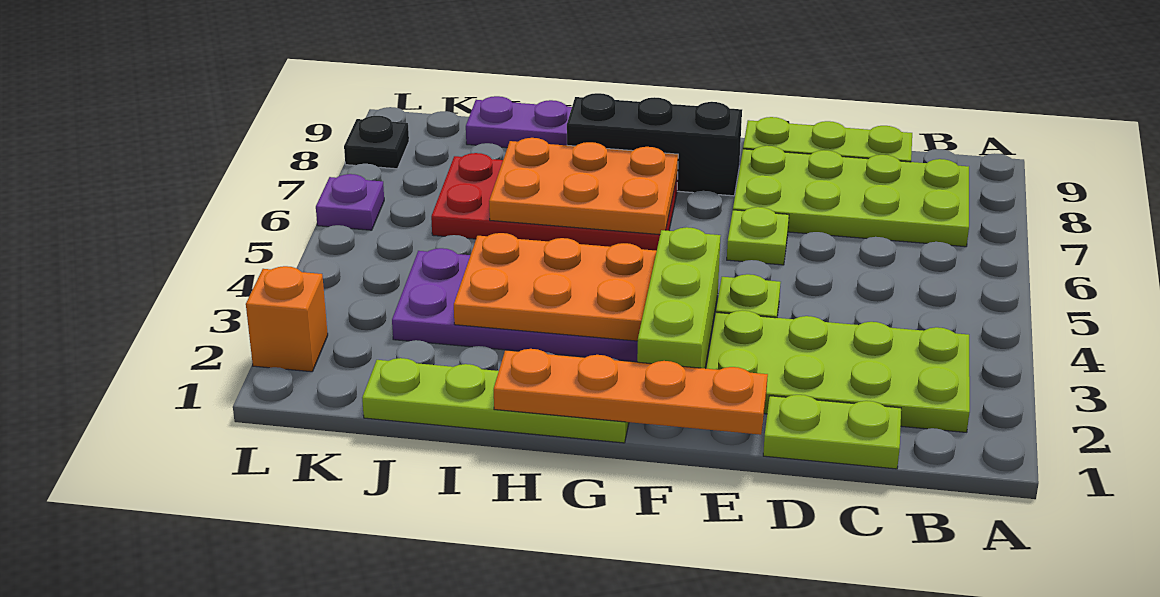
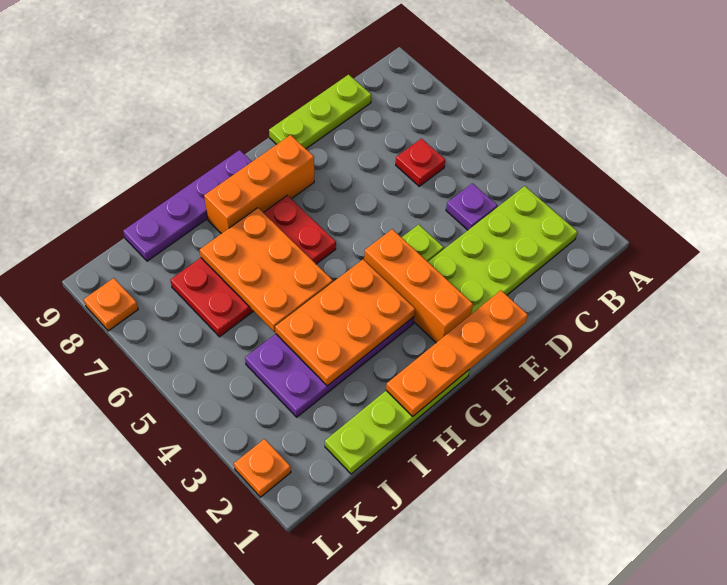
lime plate B7:E8 level 1 -> none
lime plate C1:D1 level 1 -> none
none -> red plate C6 level 1
lime plate E6 level 1 -> none
lime brick F2:F4 level 1 -> orange brick F2:F4 level 1
black brick F8:H8 level 1 -> orange brick F8:H8 level 1
orange plate G6:I7 level 2 -> orange plate H5:I7 level 2
orange brick L2 level 1 -> orange plate L2 level 1
purple plate L6 level 1 -> purple plate C4 level 1
black plate L8 level 1 -> orange plate L8 level 1

